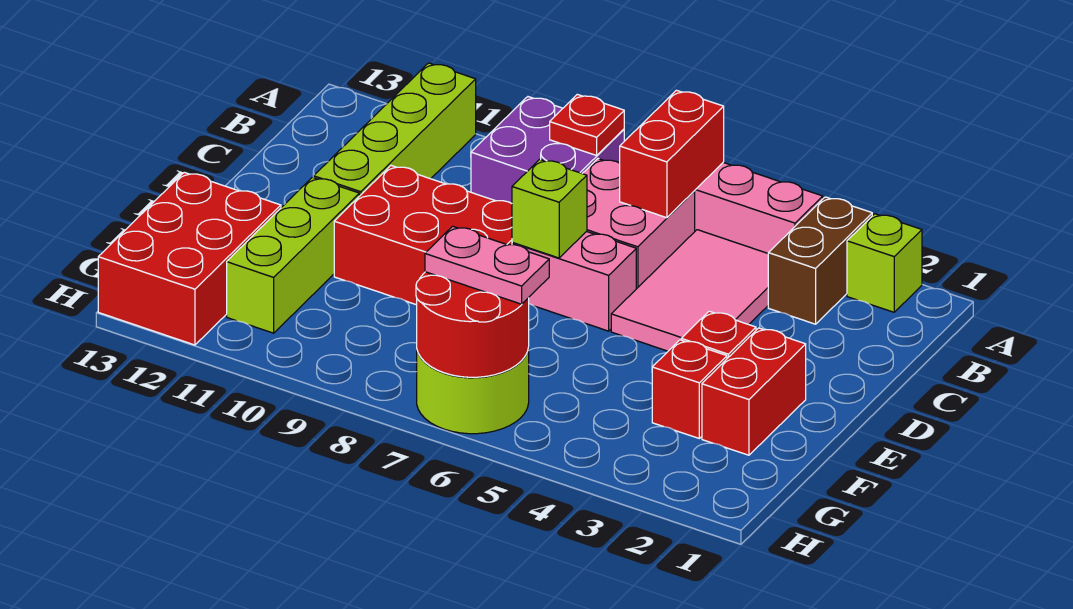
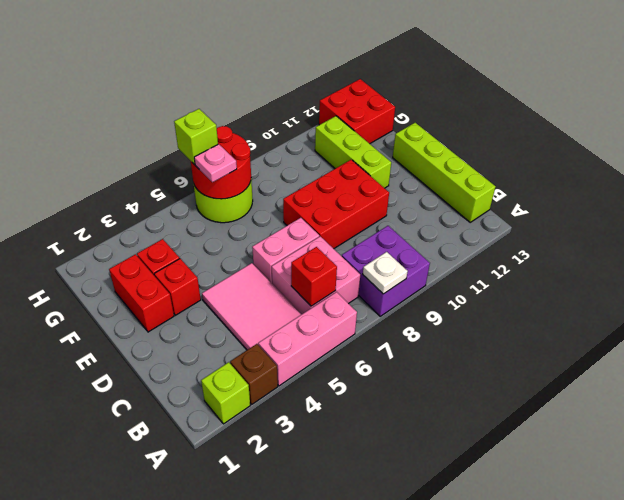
brown brick A3:B3 level 1 -> brown brick A3 level 1
red brick A6:B6 level 2 -> red brick B6 level 2
red plate A8 level 2 -> white plate A8 level 2
lime brick A11:D11 level 1 -> lime brick B13:E13 level 1
lime brick D7 level 2 -> lime brick H6 level 3
red brick F12:H13 level 1 -> red brick G12:H13 level 1
pink plate G6:G7 level 3 -> pink plate G6 level 3

